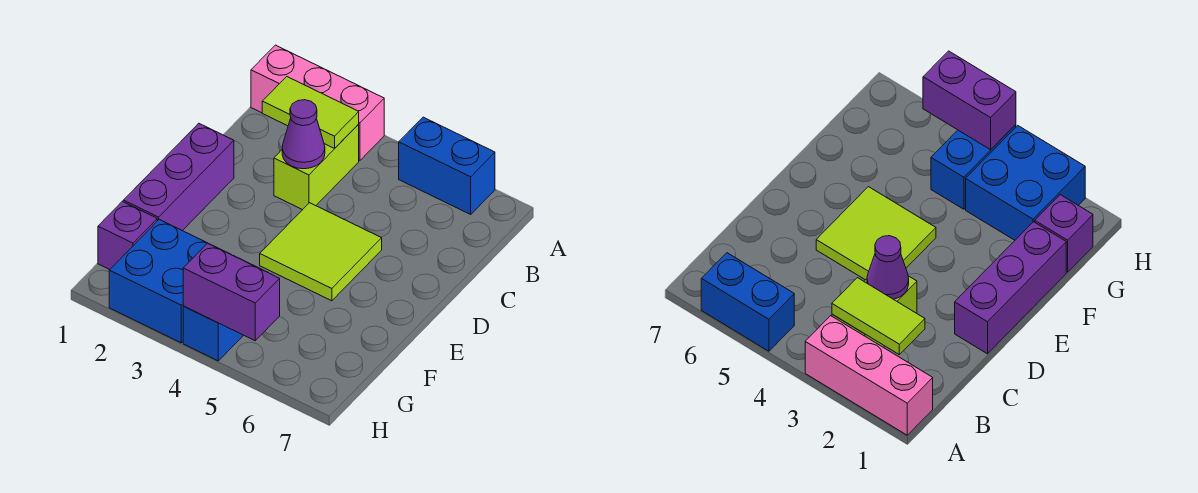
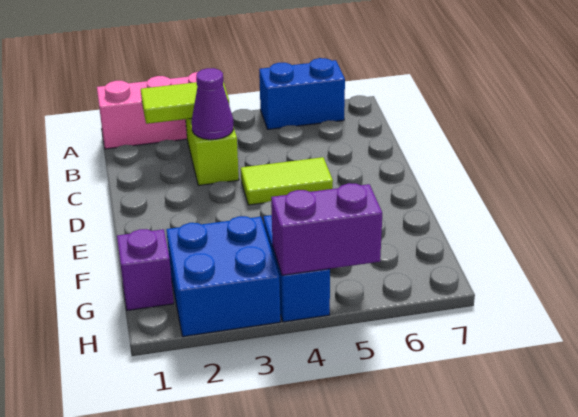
purple brick D1:F1 level 1 -> none
lime tile D4:E5 level 1 -> lime tile D4:D5 level 1

